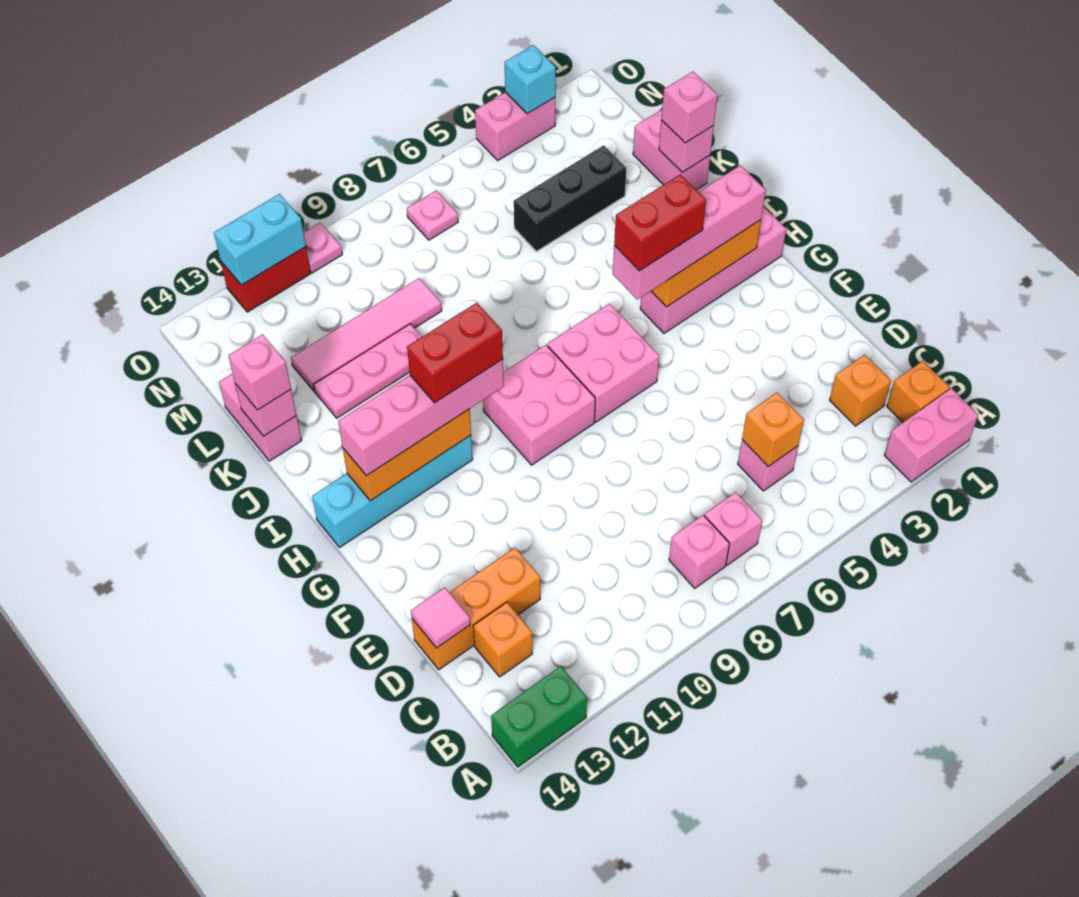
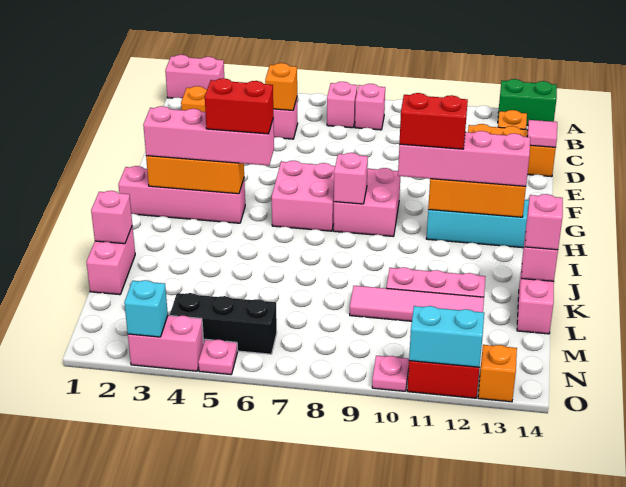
orange brick B1 level 1 -> orange brick O13 level 1
pink brick K1 level 3 -> pink brick H8 level 2
black brick L3:L5 level 1 -> black brick N4:N6 level 1
pink plate N7 level 1 -> pink plate O5 level 1

